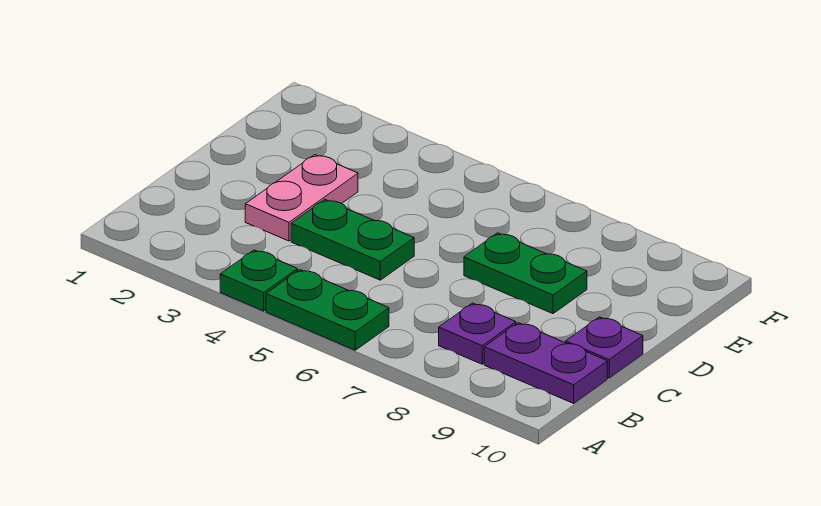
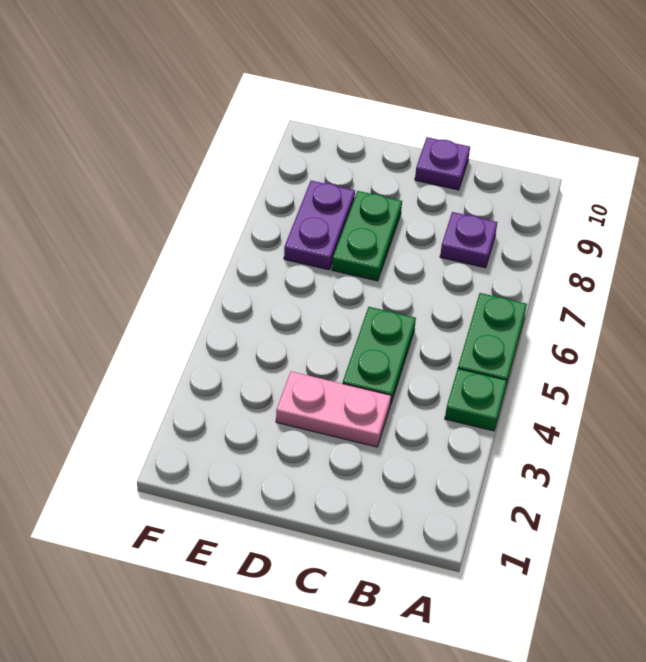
purple plate B9:B10 level 1 -> purple plate E7:E8 level 1

